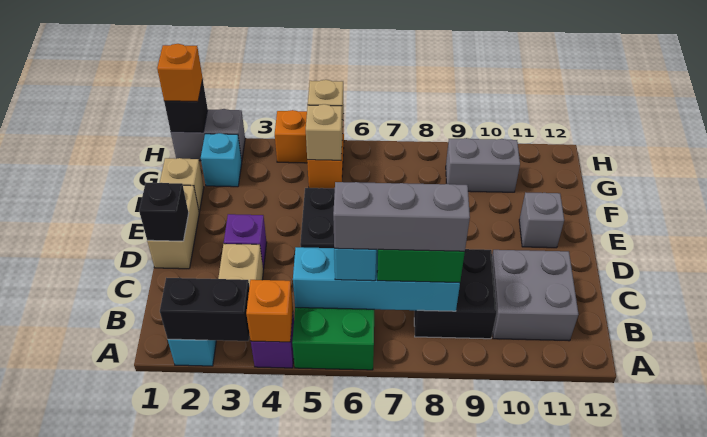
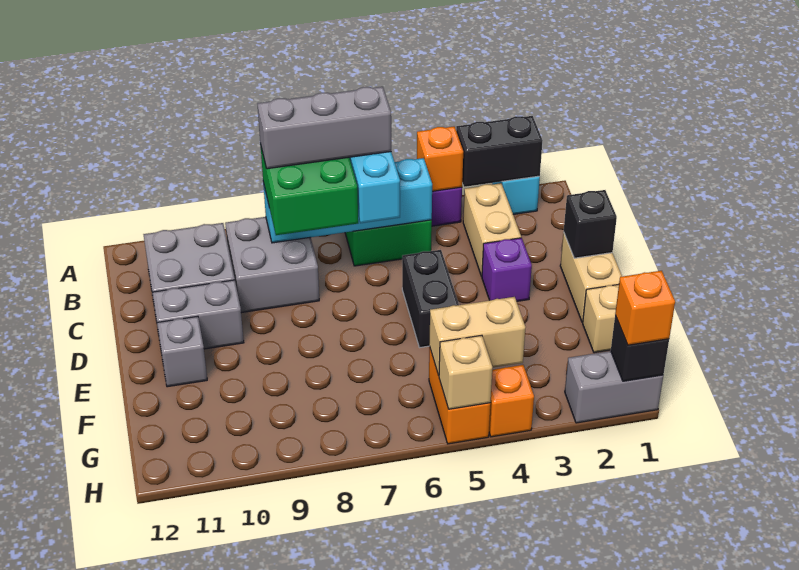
black brick B8:C9 level 1 -> grey brick B8:C9 level 1
cyan brick G2 level 1 -> none
tan brick G5 level 2 -> tan brick G4:G5 level 2
grey brick G9:G10 level 1 -> grey brick D10:D11 level 1

